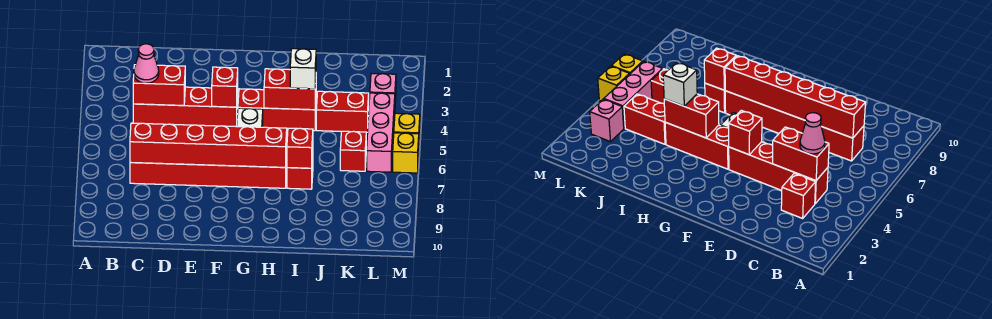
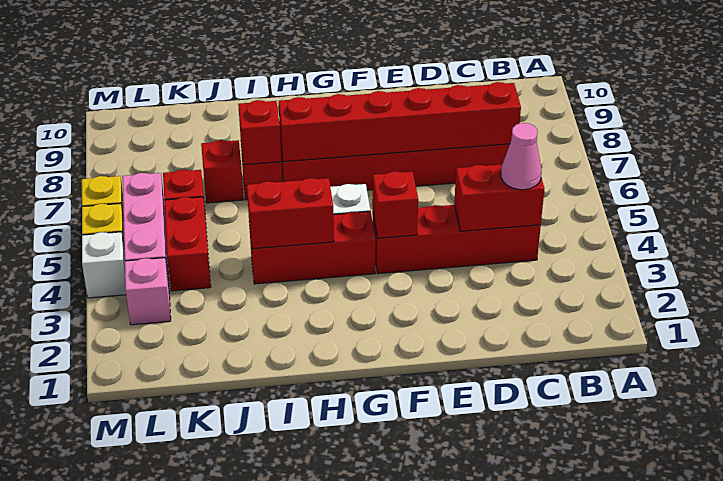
red brick C3 level 1 -> red brick J7 level 1
white brick I4 level 3 -> white brick M4 level 1
red brick J4:K4 level 1 -> red brick K4:K5 level 1

